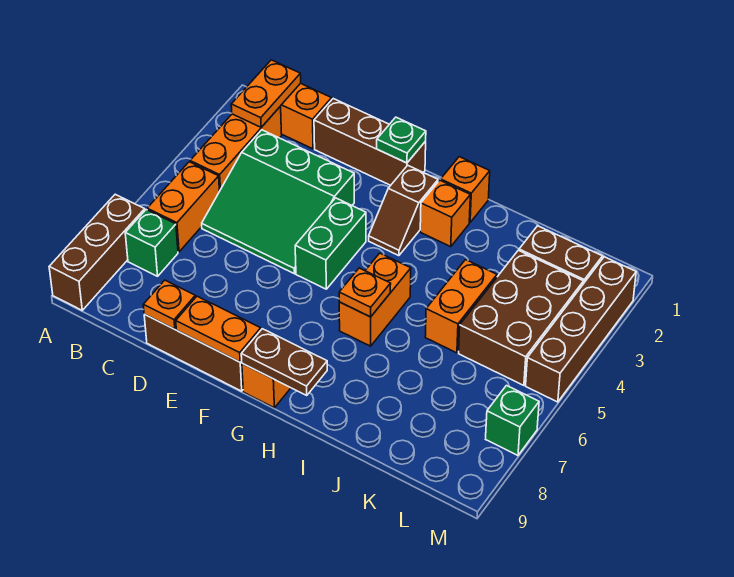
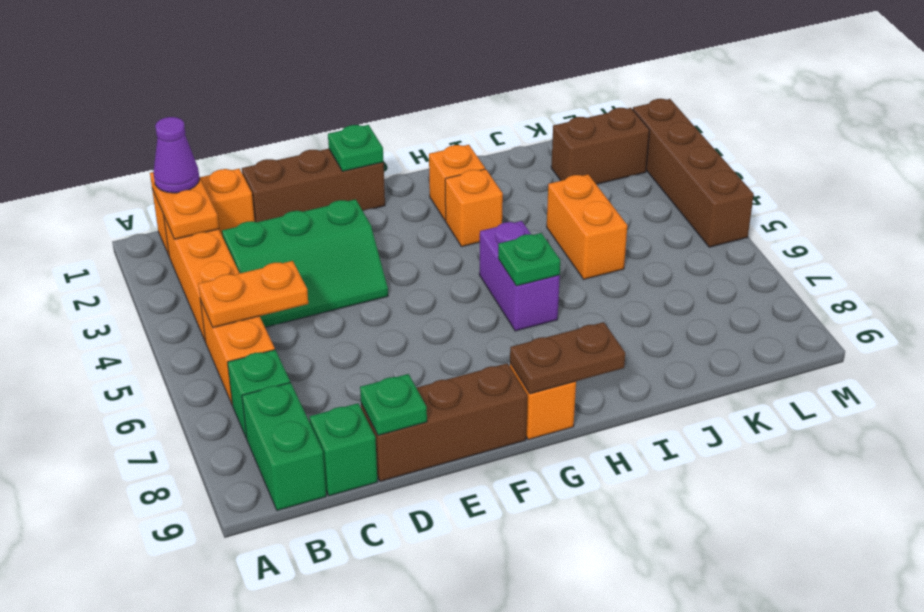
brown brick A7:A9 level 1 -> none
none -> purple cone B1 level 3
green slope C3:E5 level 1 top 3 -> green slope C3:E4 level 1 top 3
orange plate D9 level 2 -> green plate D9 level 2
orange plate E9:F9 level 2 -> orange plate B5:C5 level 2
green brick F4:F5 level 1 -> green brick B8:B9 level 1
brown slope G2:G3 level 1 top 2 -> none
orange brick H1 level 1 -> orange brick H3 level 1
orange brick H5:H6 level 1 -> purple brick H5:H6 level 1
orange plate H6 level 2 -> green plate H6 level 2
brown brick K3:L5 level 1 -> none
green brick M7 level 1 -> green brick C9 level 1

